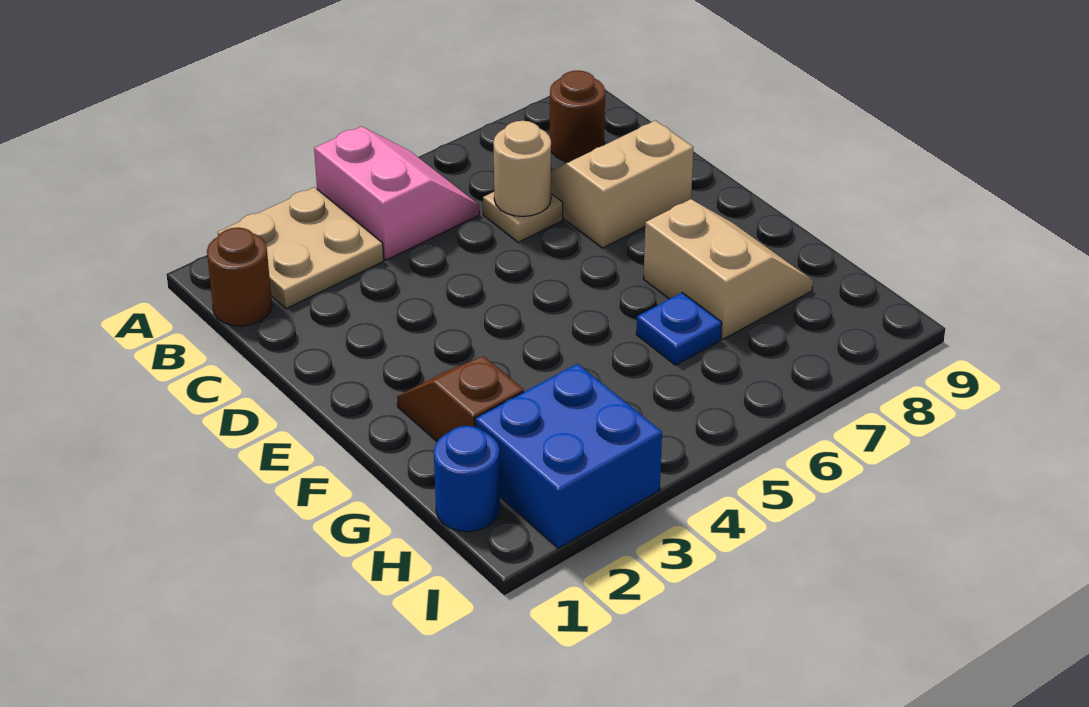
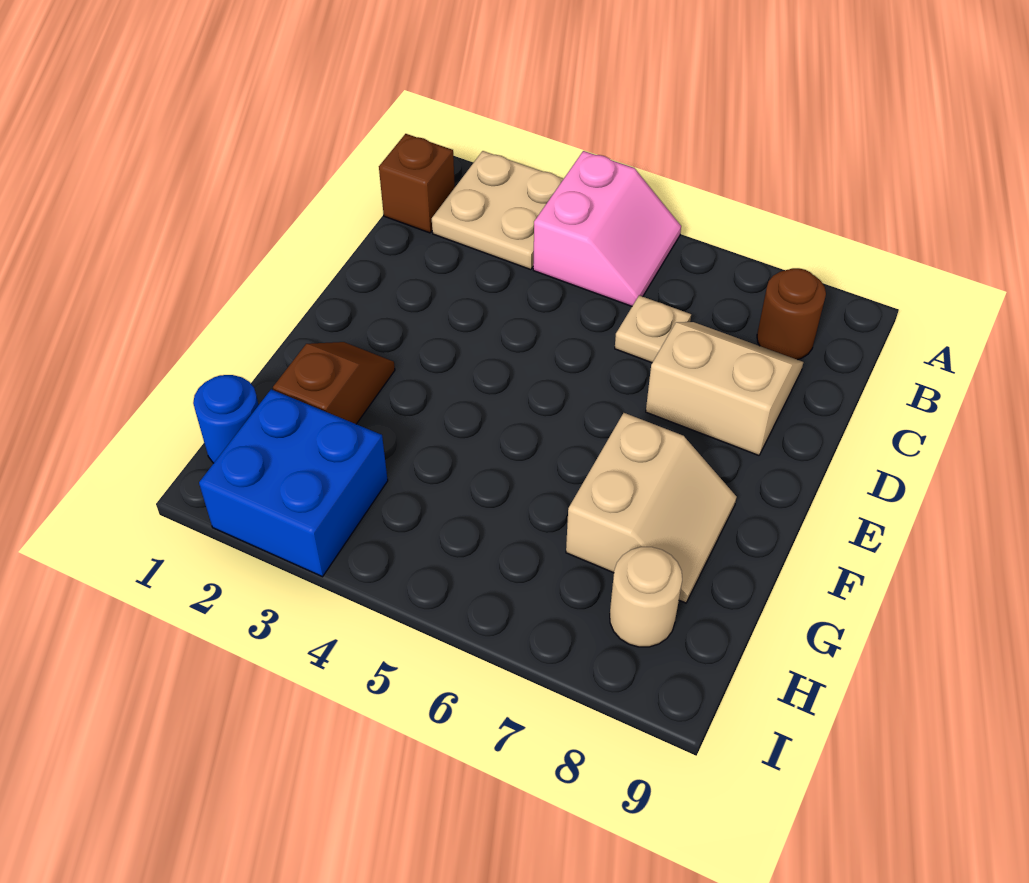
brown round brick B1 level 1 -> brown brick B1 level 1
tan round brick C6 level 2 -> tan round brick H8 level 1
blue plate G6 level 1 -> none

